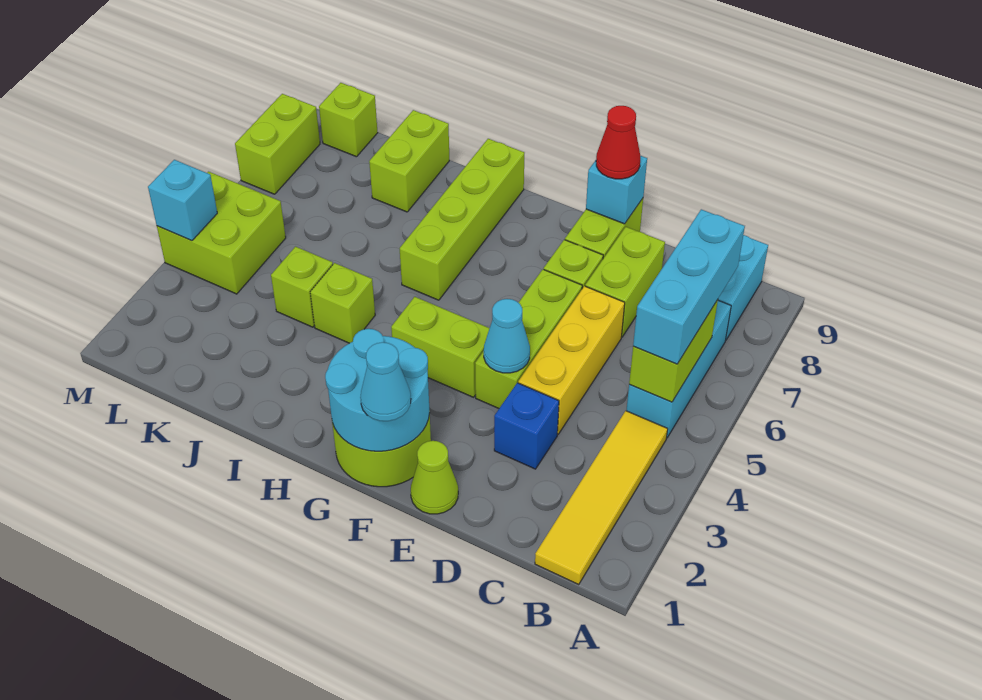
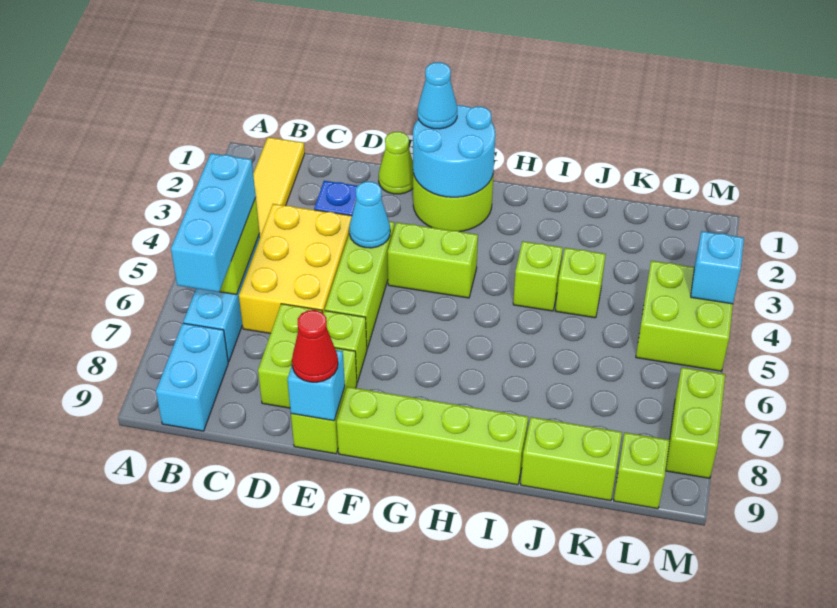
yellow brick D4:D6 level 1 -> yellow brick C4:D6 level 1
lime brick H6:H9 level 1 -> lime brick F9:I9 level 1
lime brick J8:J9 level 1 -> lime brick J9:K9 level 1

